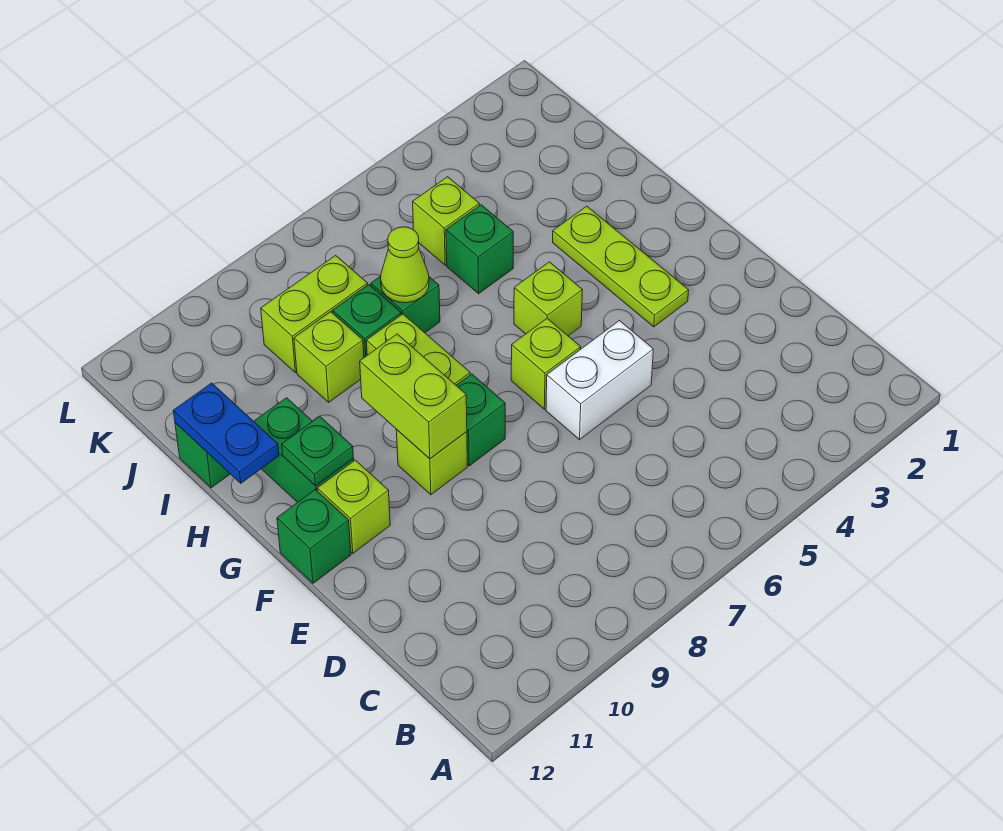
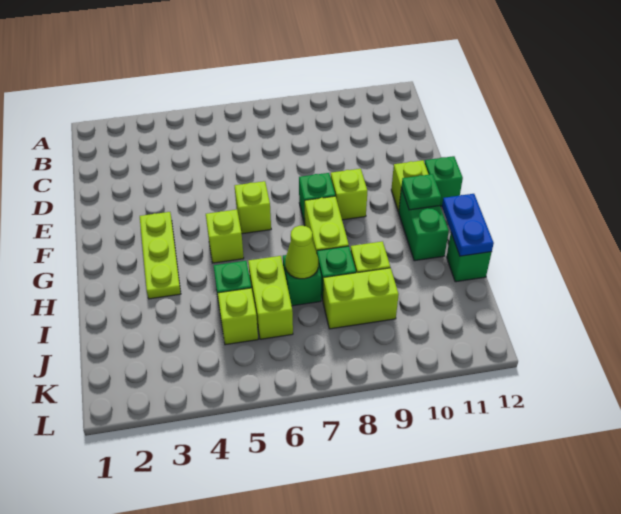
white brick E5:E6 level 1 -> none
lime brick F9:G9 level 2 -> lime brick I6:J6 level 1

